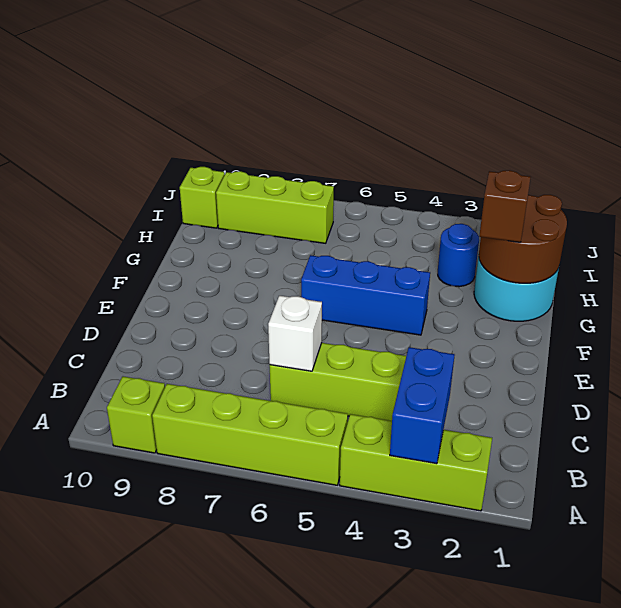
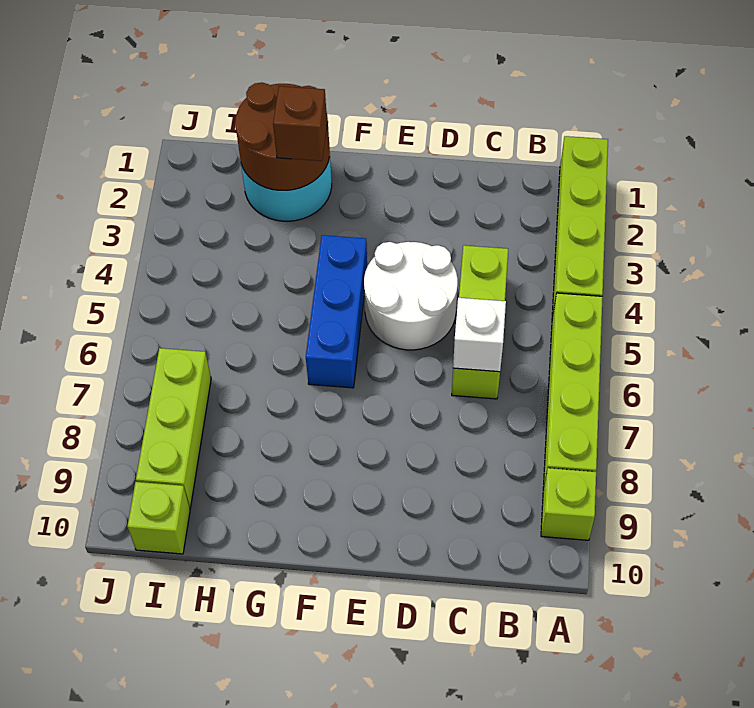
lime brick A2:A4 level 1 -> lime brick A1:A4 level 1
blue brick A3:B3 level 2 -> none
none -> white round brick D4:E5 level 1
blue round brick H3 level 1 -> none

